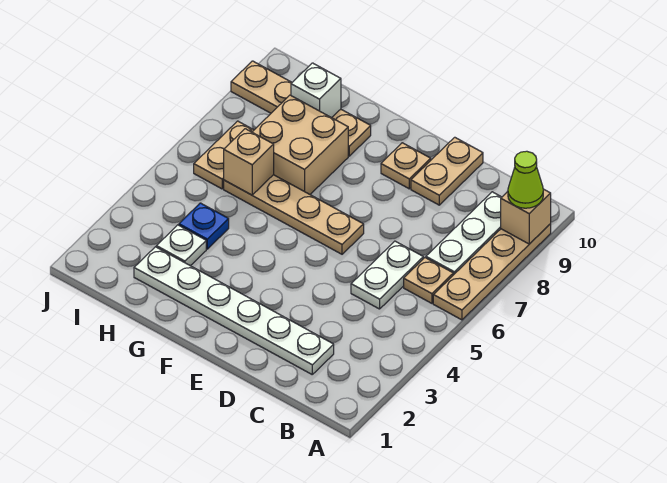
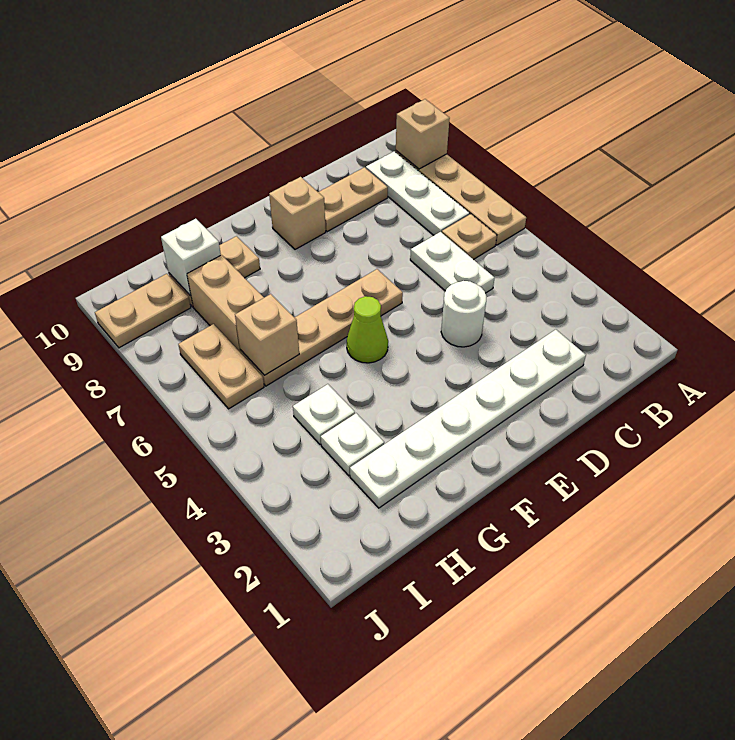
lime cone A9 level 3 -> lime cone F5 level 1
none -> white round brick D4 level 1
tan plate D9:D10 level 1 -> tan plate C9:D9 level 1
tan plate E9 level 1 -> tan brick E9 level 1
tan brick G7:H8 level 1 -> tan brick H7:H8 level 1
blue plate H4 level 1 -> white plate H4 level 1

